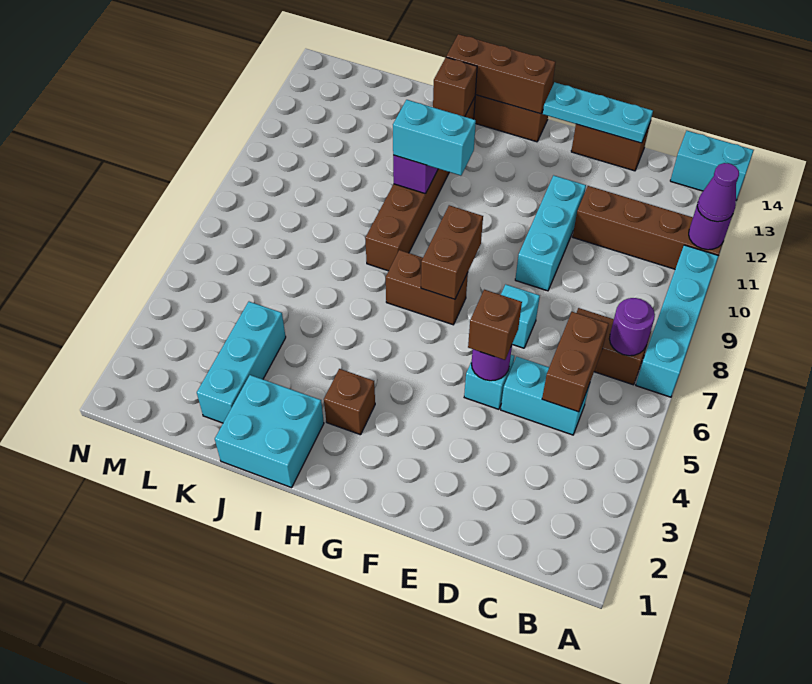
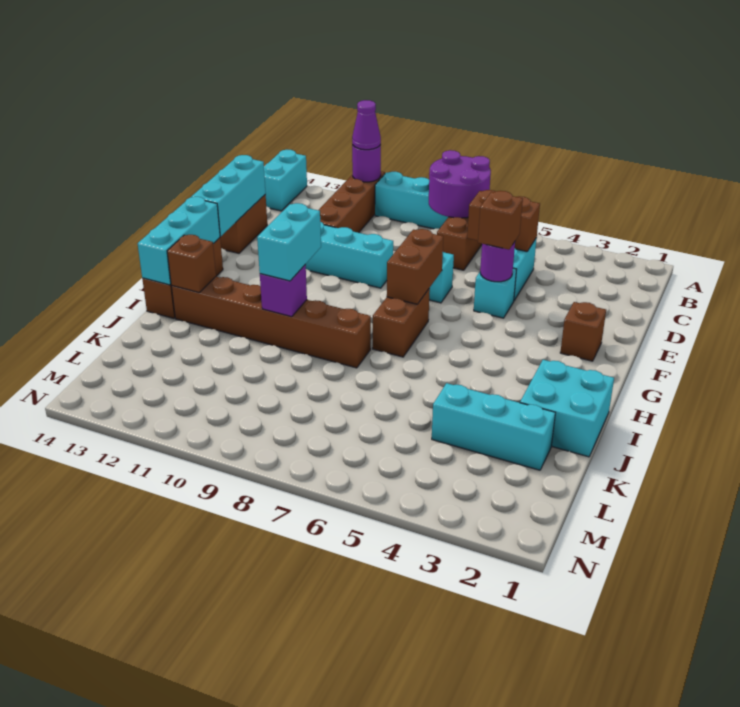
purple round brick B7 level 2 -> purple round brick A7:B8 level 2
cyan plate D14:F14 level 2 -> cyan brick D14:F14 level 2
brown brick G7:G8 level 2 -> brown brick F7:G7 level 2
brown brick G14:I14 level 2 -> cyan brick G14:I14 level 2
brown brick H3 level 1 -> brown brick F2 level 1

